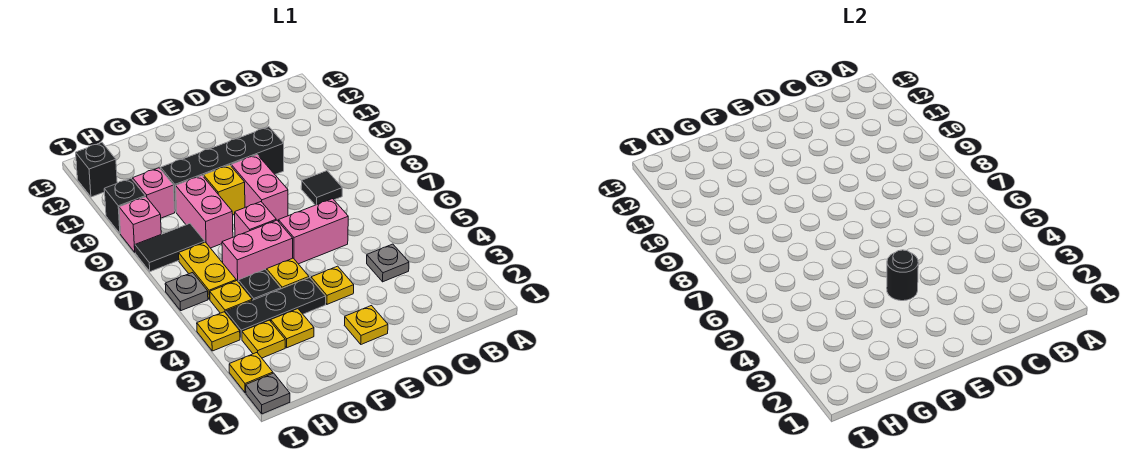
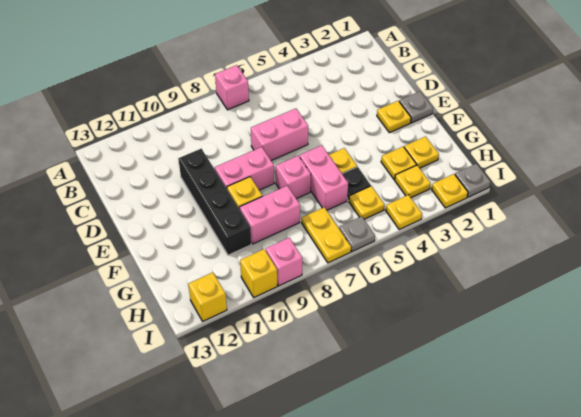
grey plate C4 level 1 -> grey plate E1 level 1
black tile C8 level 1 -> none
pink brick D6:E6 level 1 -> pink brick D6:D7 level 1
yellow plate E4 level 1 -> yellow plate G2 level 1
black round brick E4 level 2 -> none
black plate F4:H4 level 1 -> none
yellow plate H6:H7 level 1 -> yellow plate H7:I7 level 1
black tile H8:I8 level 1 -> none
pink brick H10 level 1 -> pink brick A7 level 1
black brick I10 level 1 -> yellow brick I10 level 1
black brick I12 level 1 -> yellow brick I12 level 1

